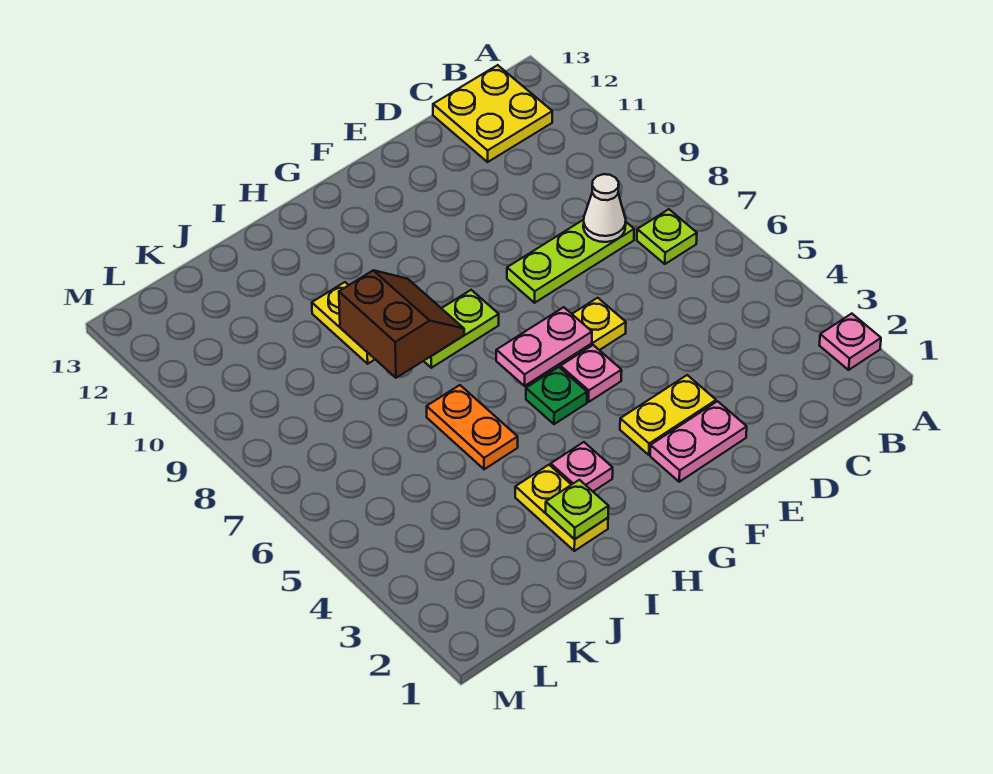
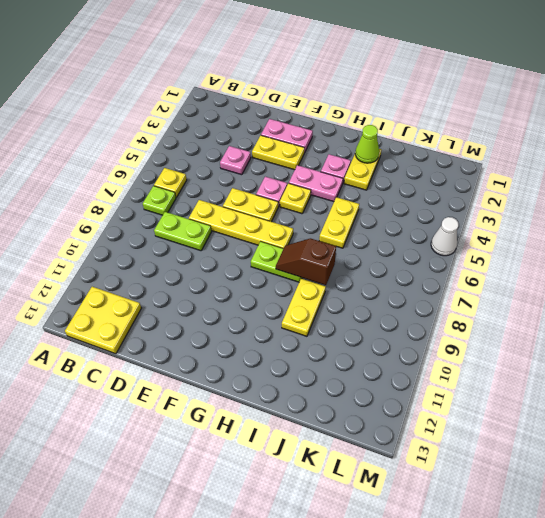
pink plate A2 level 1 -> pink plate D4 level 1
none -> yellow plate B6 level 1
lime plate C8:E8 level 1 -> lime plate C8:D8 level 1
white cone C8 level 2 -> white cone M5 level 1
none -> yellow plate D7:G7 level 1
pink plate F6:G6 level 2 -> pink plate G4:H4 level 1
green plate G5 level 1 -> yellow plate G5 level 1
brown slope H8:I9 level 2 top I -> brown slope H8:I8 level 2 top I
lime plate I2 level 2 -> lime cone I2 level 2
orange plate I5:I6 level 1 -> yellow plate I5:I6 level 1

